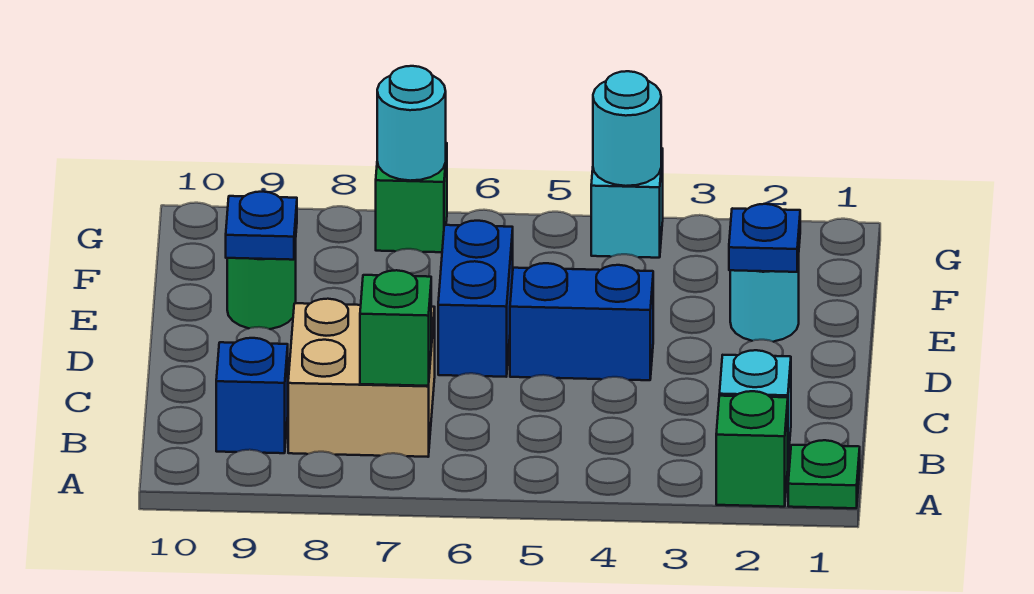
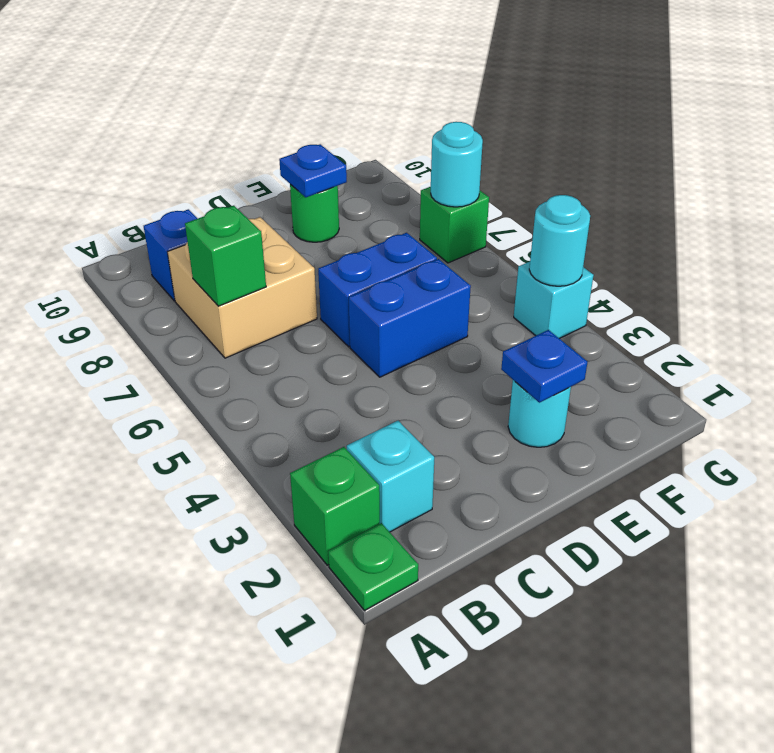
blue brick D4:D5 level 1 -> blue brick D5:E5 level 1

